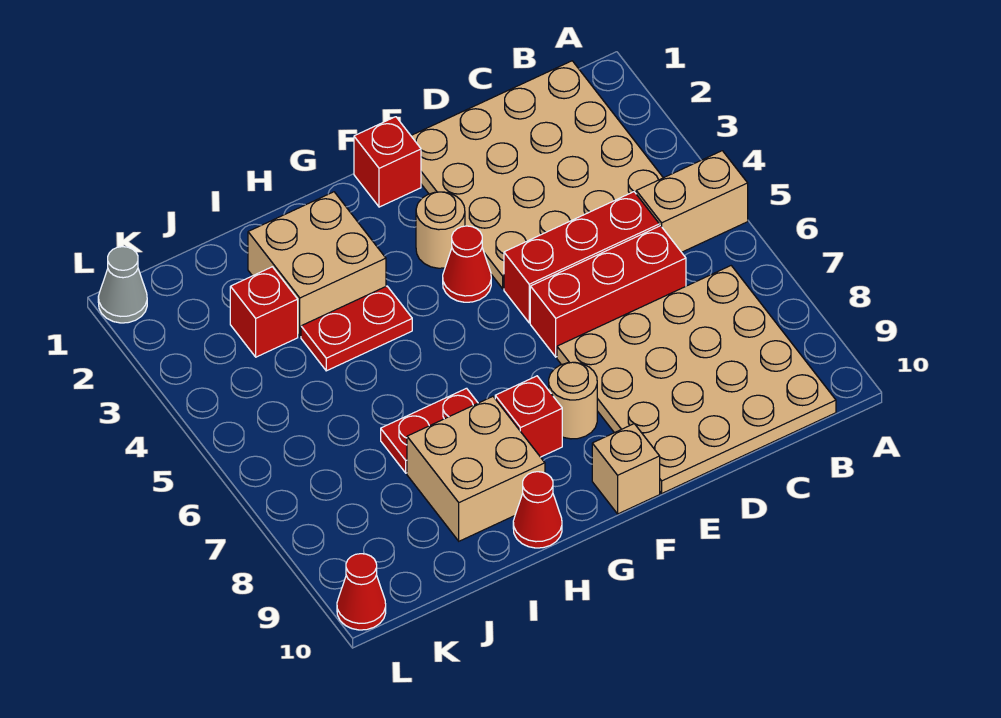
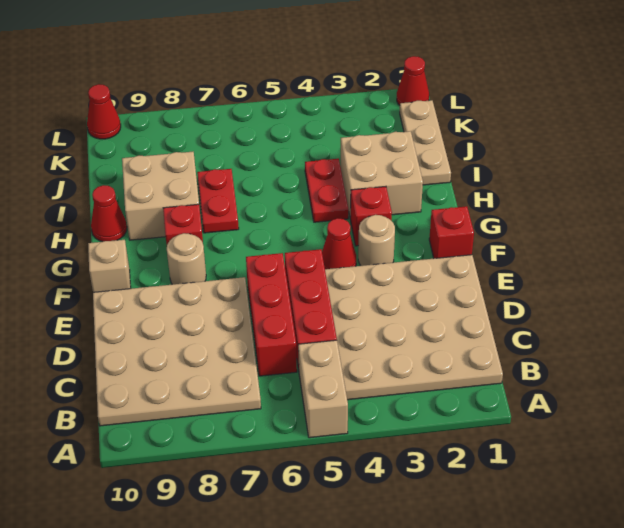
none -> tan plate I1:K1 level 1
red brick J3 level 1 -> red brick G3 level 1
grey cone L1 level 1 -> red cone L1 level 1

